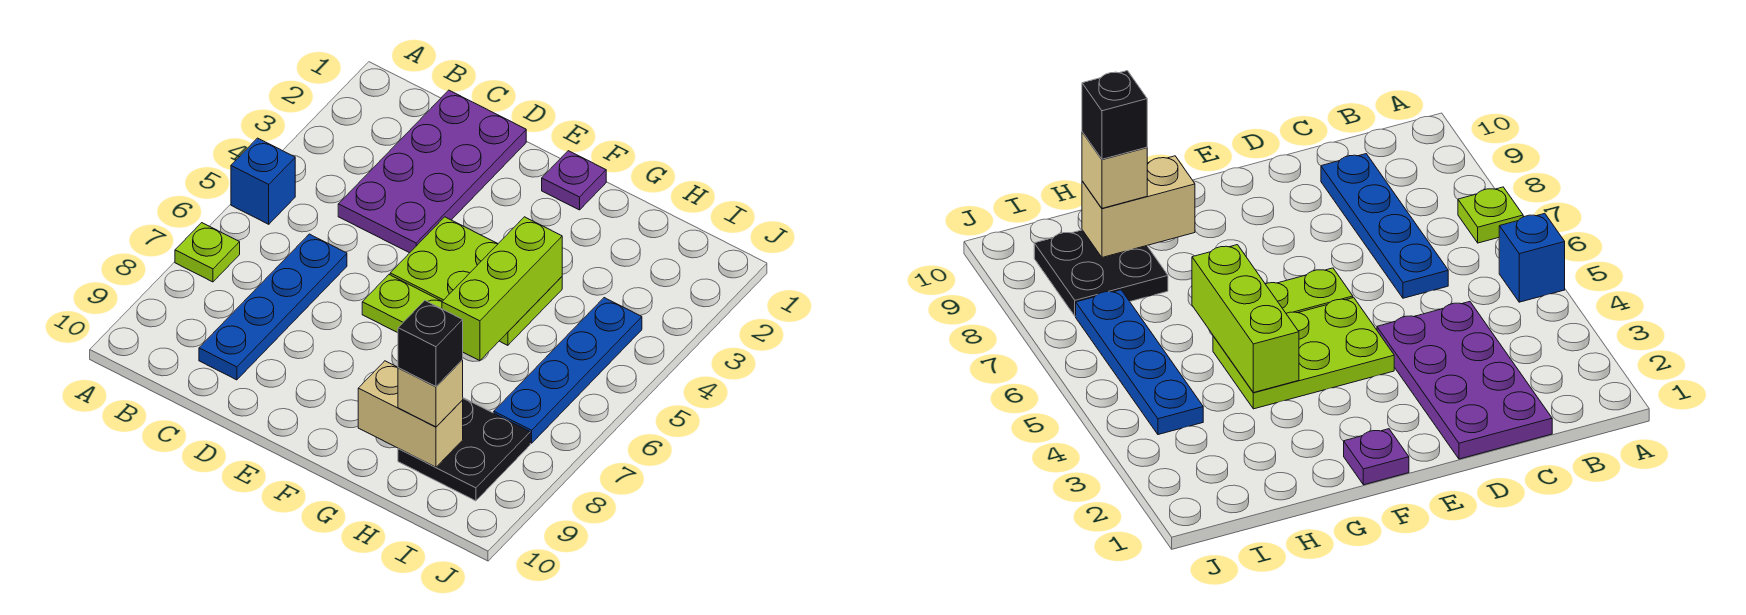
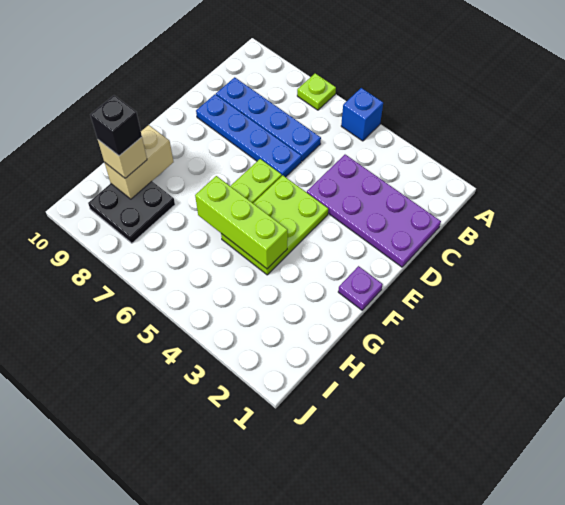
blue plate I4:I7 level 1 -> blue plate D6:D9 level 1

